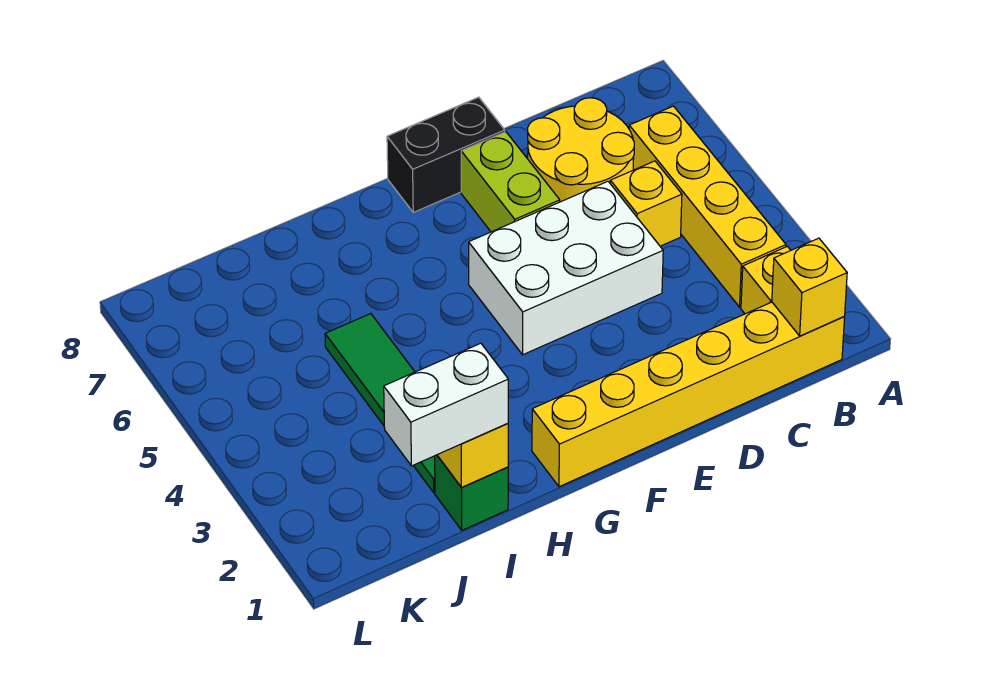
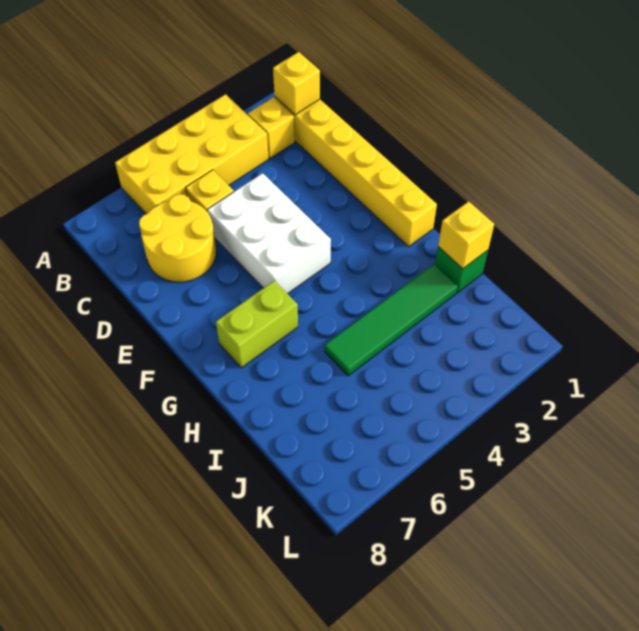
yellow brick B3:B6 level 1 -> yellow brick A3:B6 level 1
lime brick E6:E7 level 1 -> lime brick G6:G7 level 1
black brick E8:F8 level 1 -> none
white brick I1:J1 level 3 -> none

